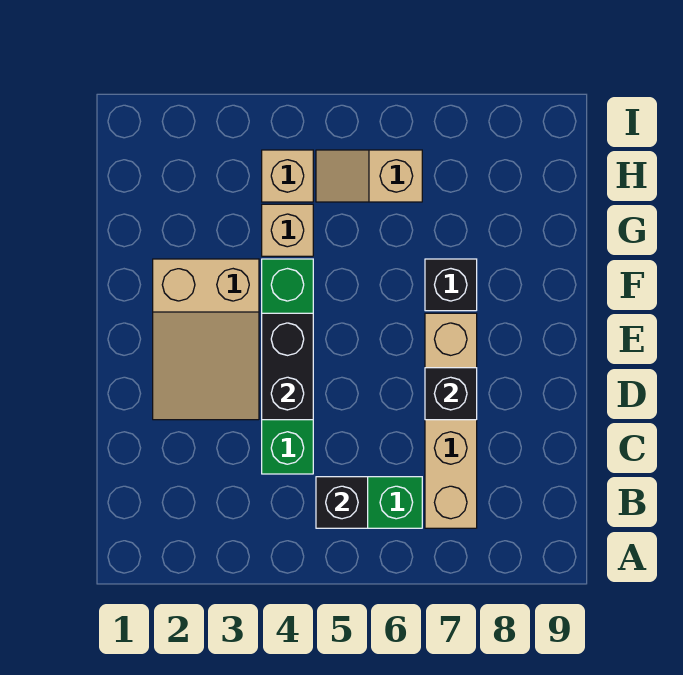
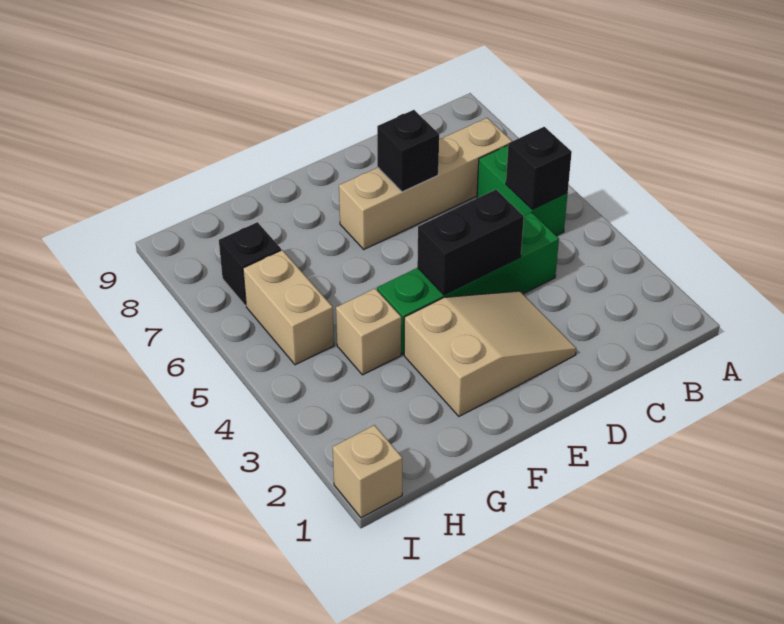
black brick F7 level 1 -> black brick H7 level 1
tan brick H4 level 1 -> tan brick I1 level 1
tan slope H5:H6 level 1 top 6 -> tan brick H5:H6 level 1

